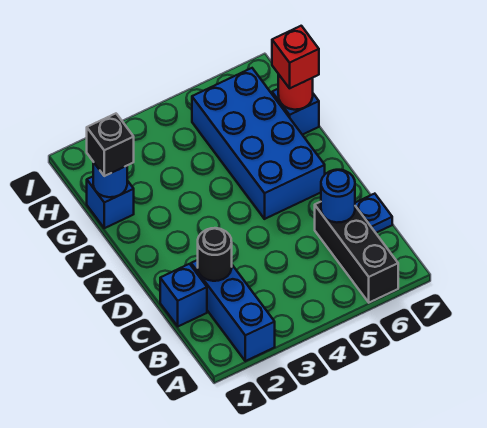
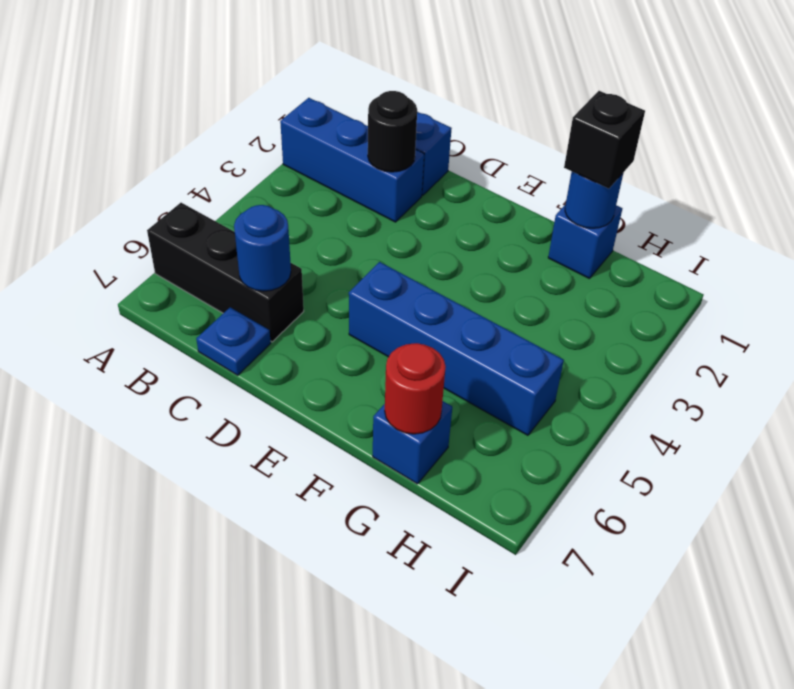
blue brick E5:H6 level 1 -> blue brick E5:H5 level 1
red brick G7 level 3 -> none

